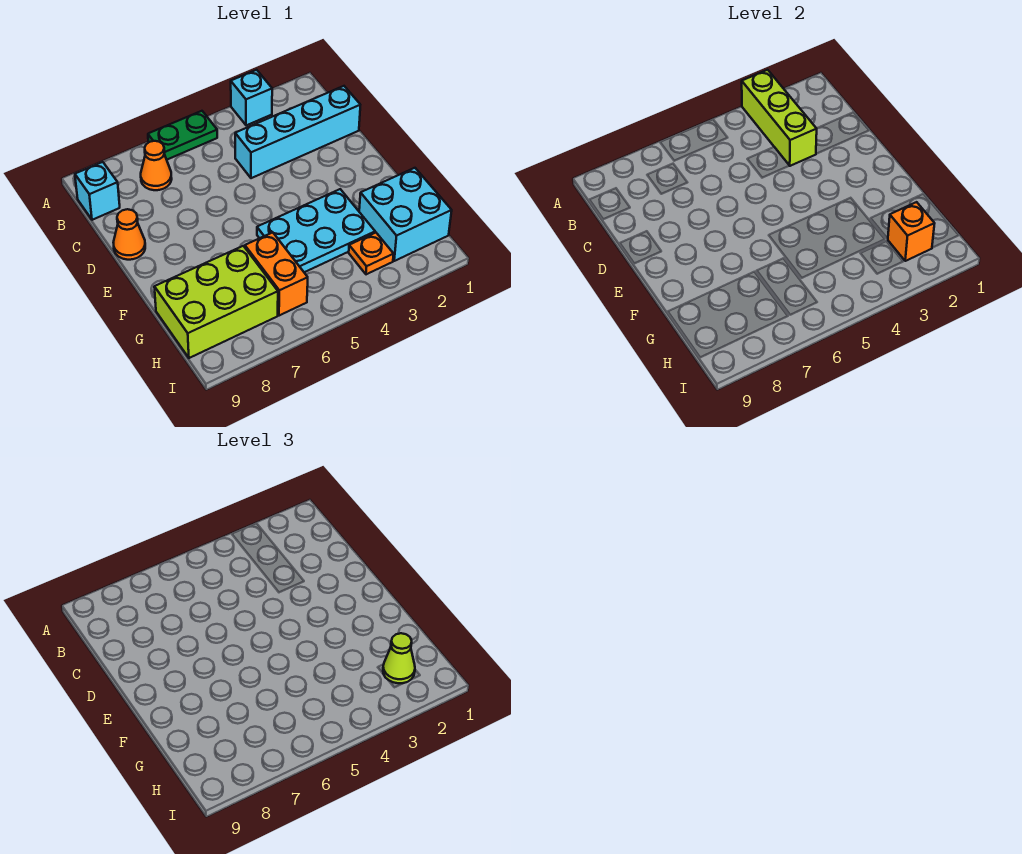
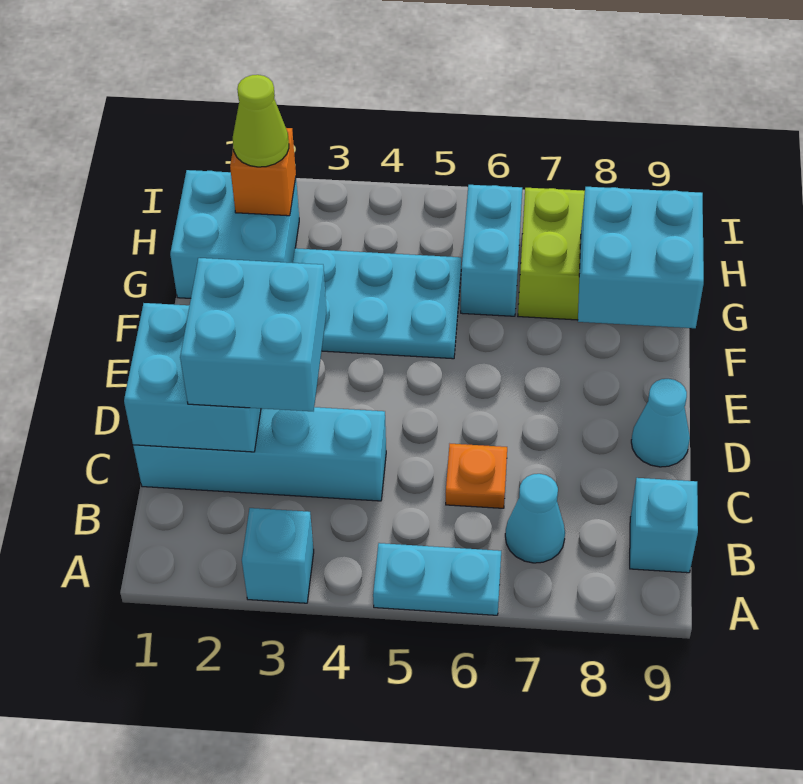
lime brick A3:C3 level 2 -> none
green plate A5:A6 level 1 -> cyan plate A5:A6 level 1
orange cone B7 level 1 -> cyan cone B7 level 1
none -> cyan brick C1:D2 level 2
none -> cyan brick C2:D3 level 3
orange cone D9 level 1 -> cyan cone D9 level 1
none -> cyan brick F8:G9 level 2
orange brick G6:H6 level 1 -> cyan brick G6:H6 level 1
orange plate H3 level 1 -> orange plate C6 level 1

